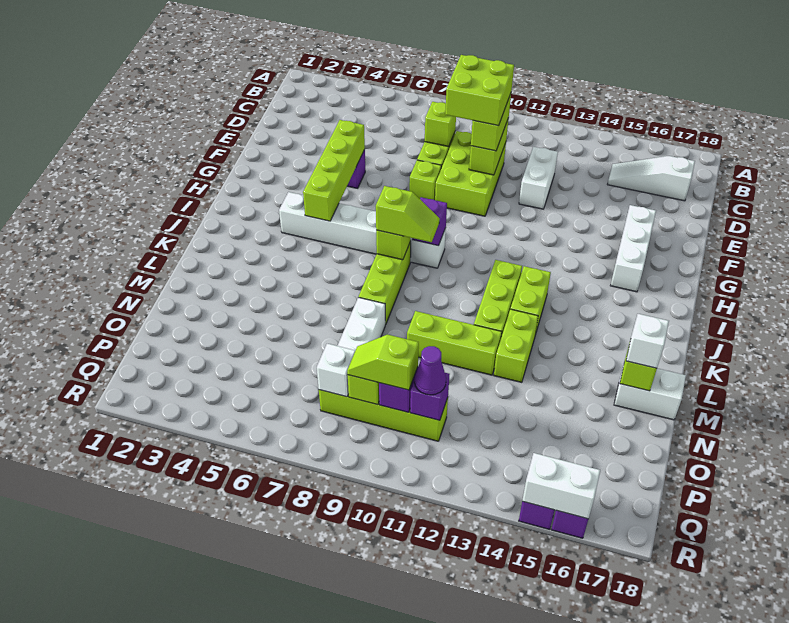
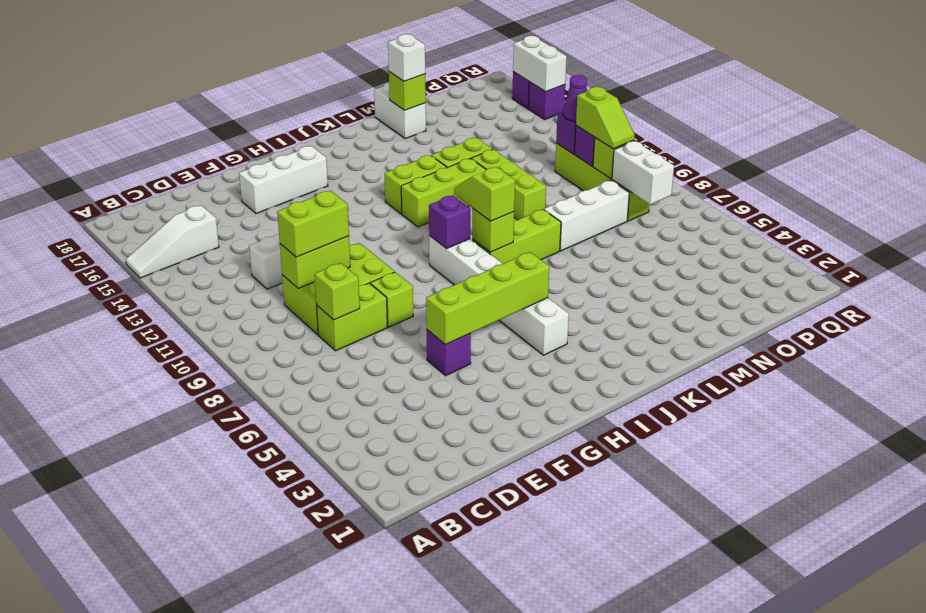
white slope C15:C17 level 1 top 17 -> white slope A15:C15 level 1 top C
lime brick D9:E10 level 4 -> none
white brick P8 level 2 -> white brick P7:P8 level 2

